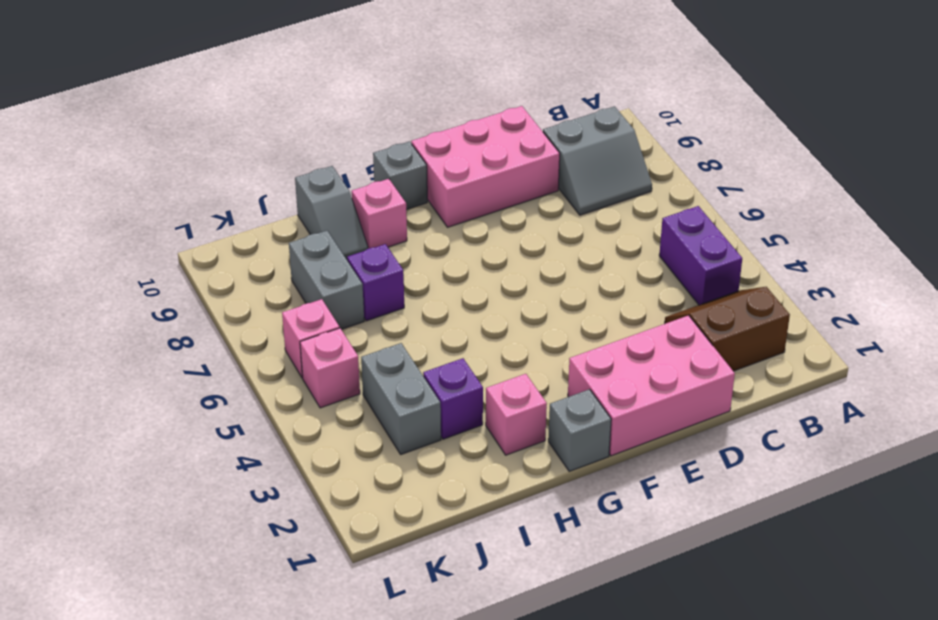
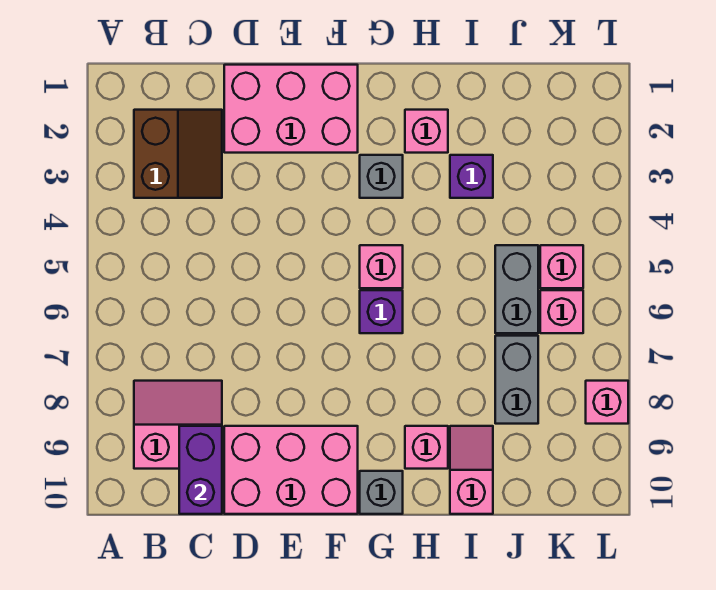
brown slope B2:C3 level 1 top 2 -> brown slope B2:C3 level 1 top B
purple brick B4:B5 level 1 -> purple brick C9:C10 level 2
grey slope B8:C9 level 1 top 9 -> pink slope B8:C9 level 1 top 9
grey brick G1 level 1 -> grey brick G3 level 1
none -> pink brick G5 level 1
purple brick I7 level 1 -> purple brick G6 level 1
grey slope I9:I10 level 1 top 10 -> pink slope I9:I10 level 1 top 10
grey brick J3:J4 level 1 -> grey brick J5:J6 level 1
none -> pink brick L8 level 1

